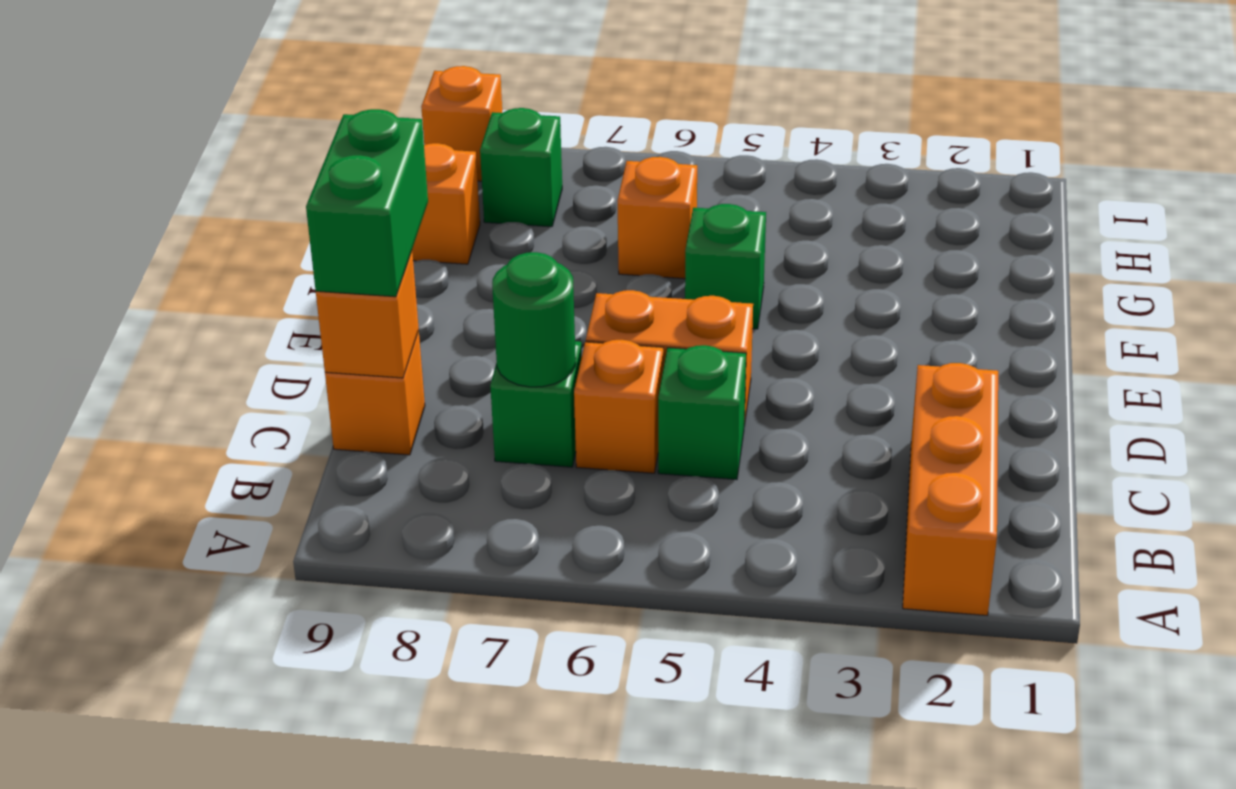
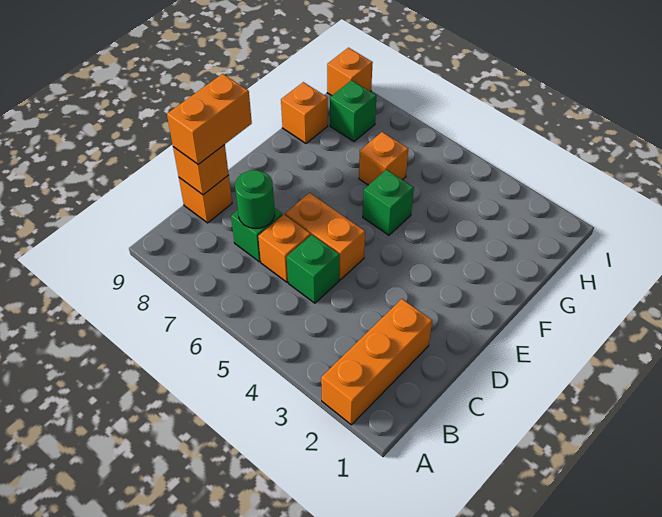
green brick C9:D9 level 3 -> orange brick C9:D9 level 3

